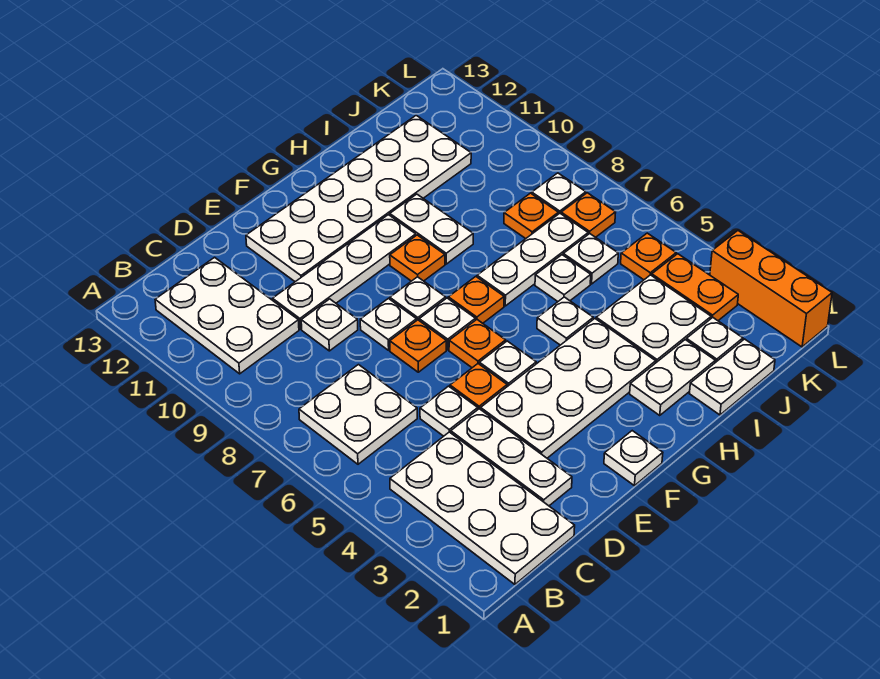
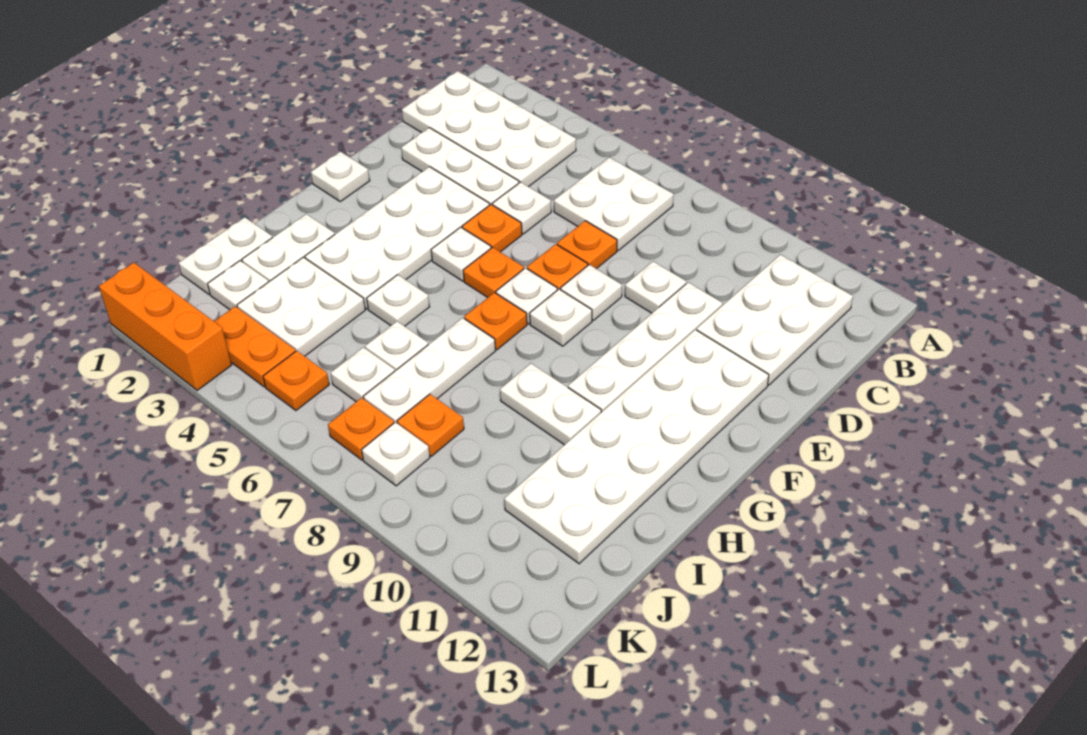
white plate B10:C12 level 1 -> white plate B11:D12 level 1
orange plate G9 level 1 -> orange plate D7 level 1

